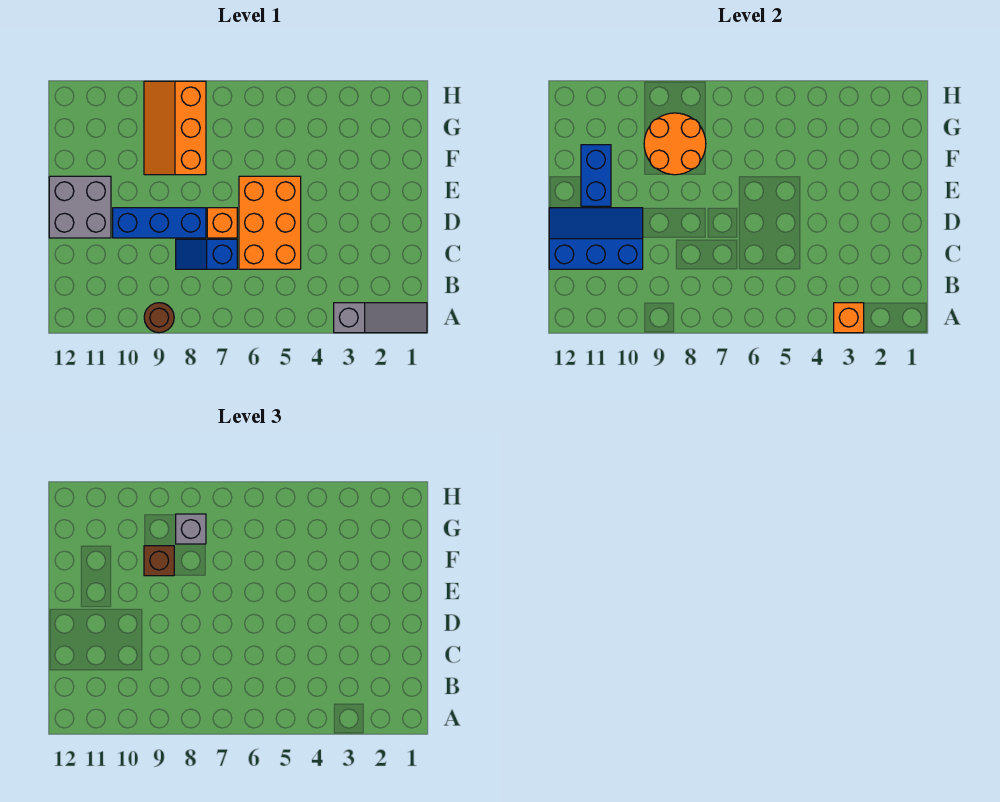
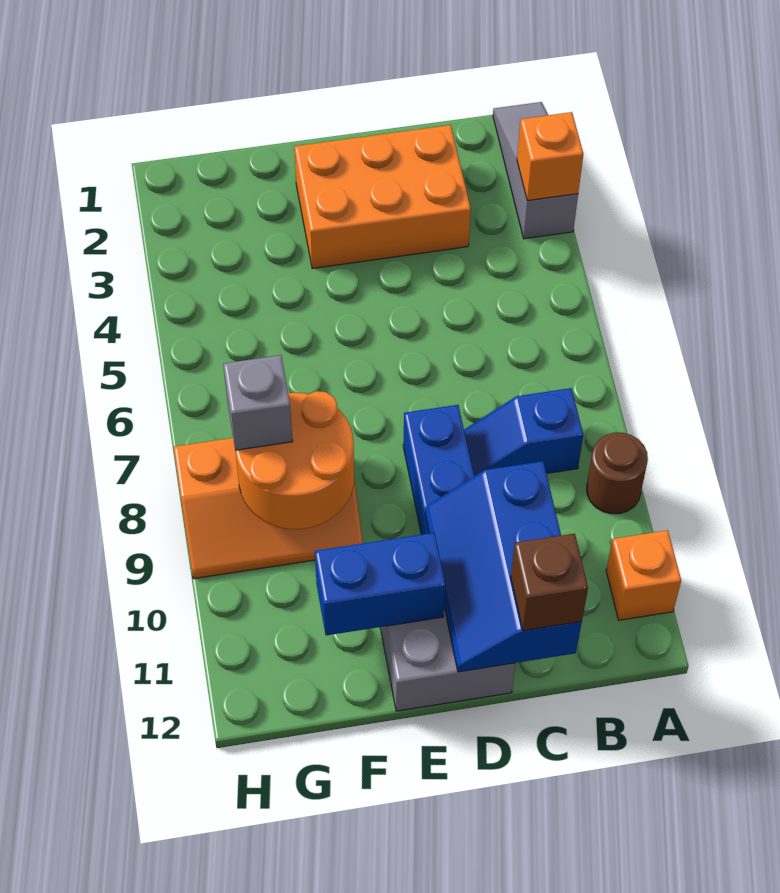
orange brick C5:E6 level 1 -> orange brick C2:E3 level 1
blue slope C7:C8 level 1 top 7 -> blue slope B8:C8 level 1 top B
orange brick D7 level 1 -> orange brick A11 level 1
brown brick F9 level 3 -> brown brick C12 level 3

